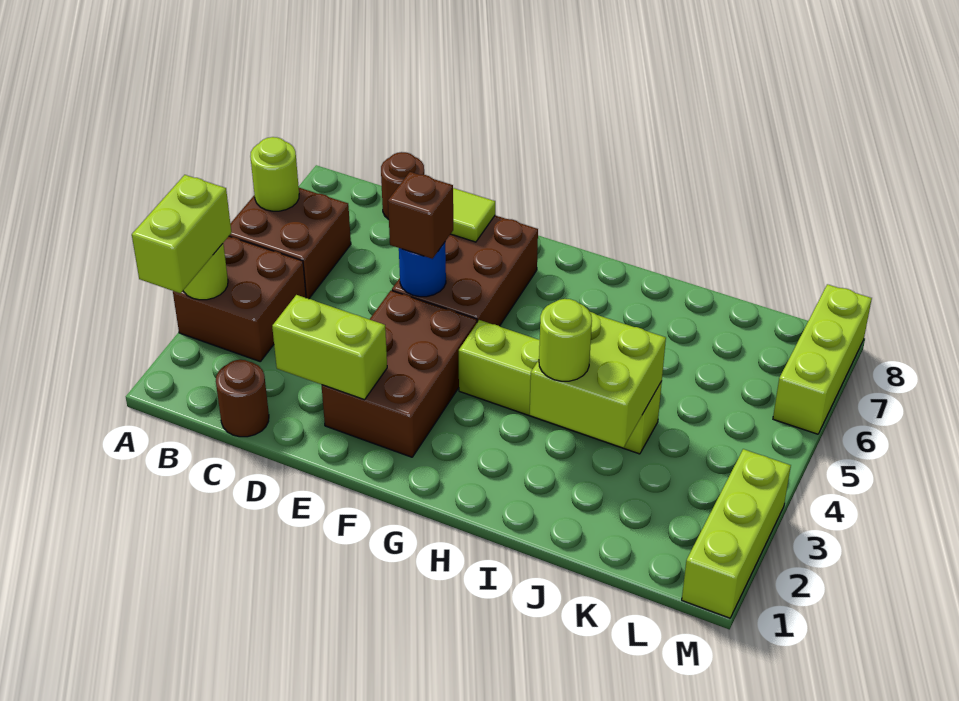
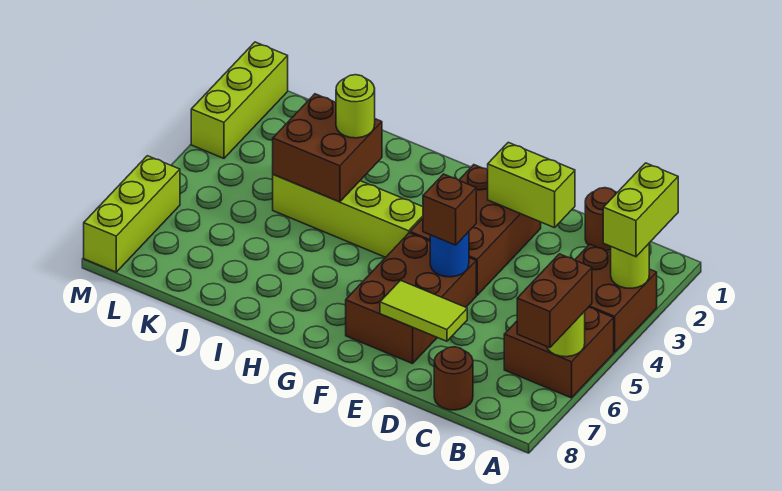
none -> brown brick A6:A7 level 3
lime brick I3:J4 level 2 -> brown brick I3:J4 level 2

